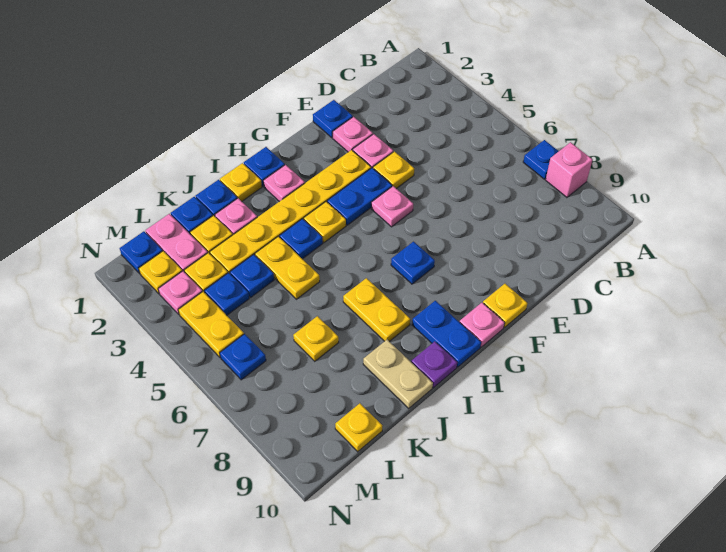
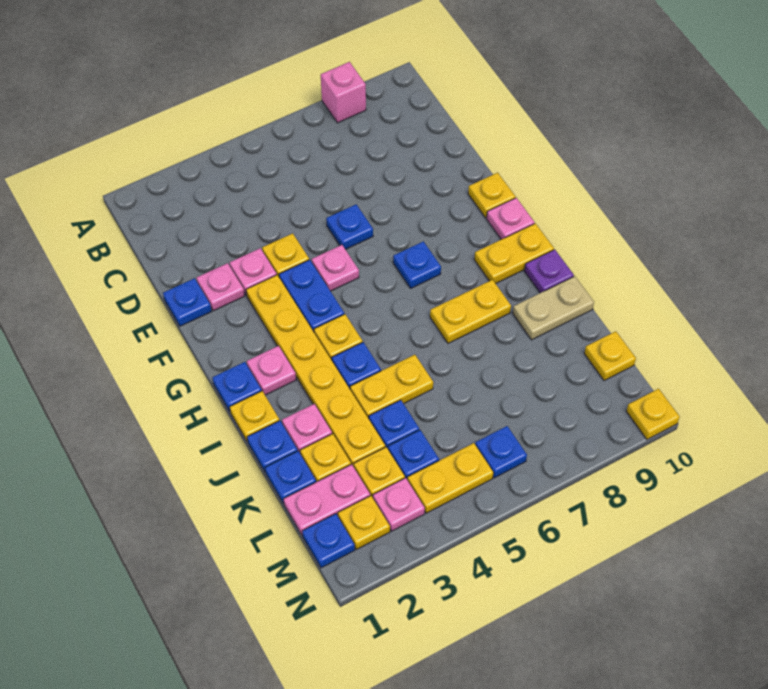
blue plate A7 level 1 -> blue plate E6 level 1
blue plate H9:H10 level 1 -> yellow plate H9:H10 level 1
yellow plate K7 level 1 -> yellow plate N10 level 1

